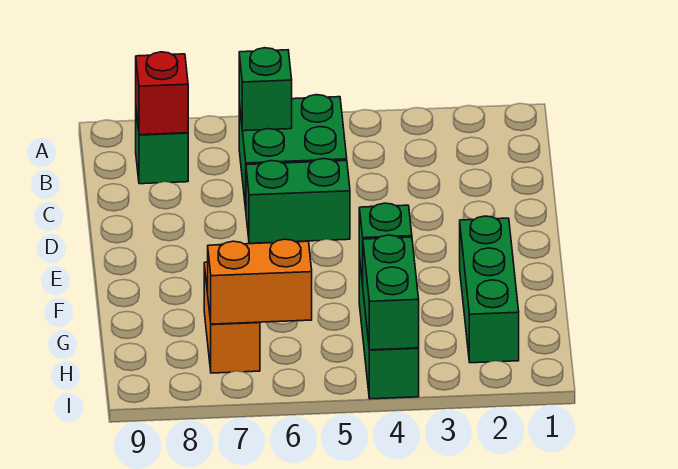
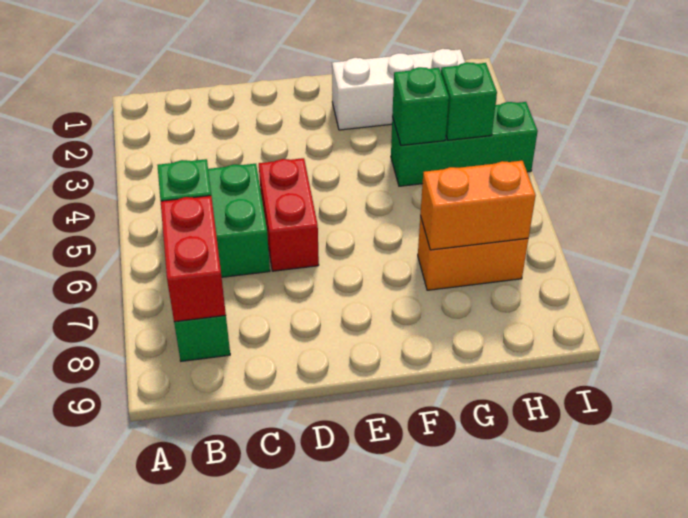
red brick B8 level 2 -> red brick B7:B8 level 2
green brick D5:D6 level 1 -> red brick D5:D6 level 1
green brick F2:H2 level 1 -> white brick F2:H2 level 1
green brick H4:I4 level 2 -> green brick H4 level 2
orange brick H6:H7 level 2 -> orange brick G7:H7 level 2

